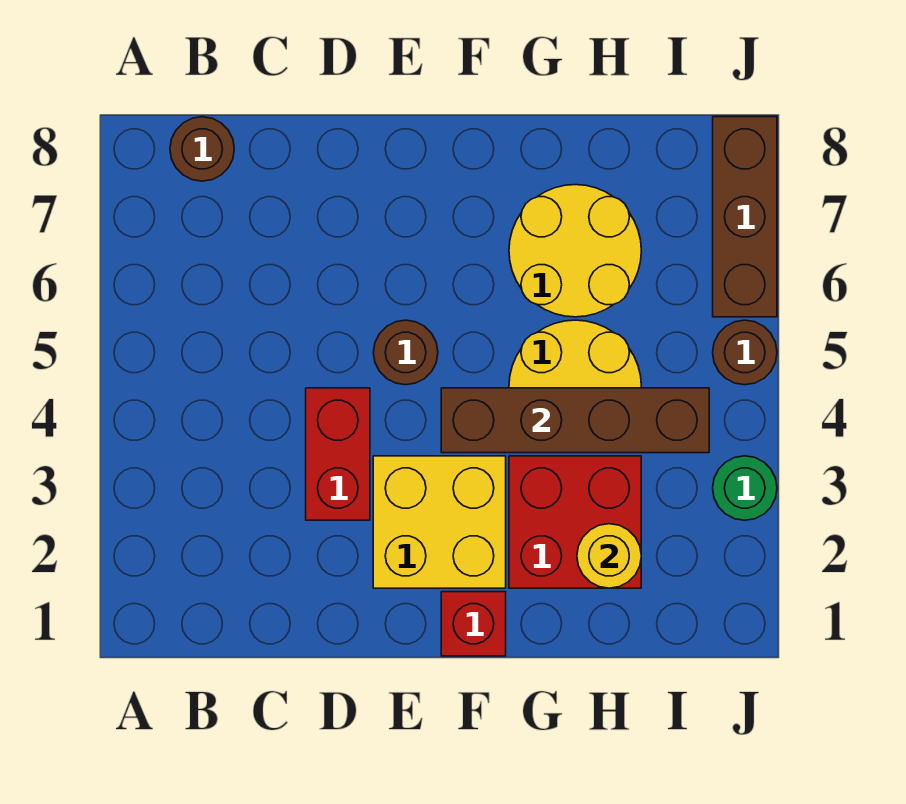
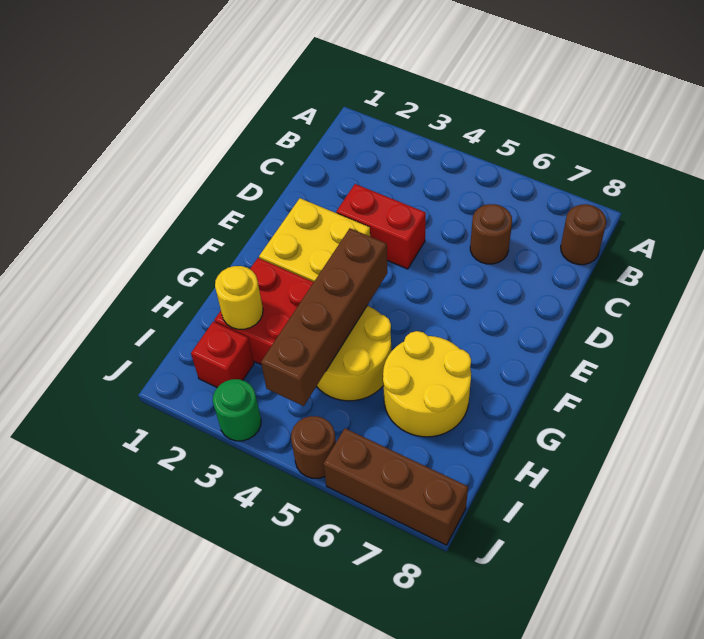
brown round brick E5 level 1 -> brown round brick C6 level 1
red brick F1 level 1 -> red brick I2 level 1

